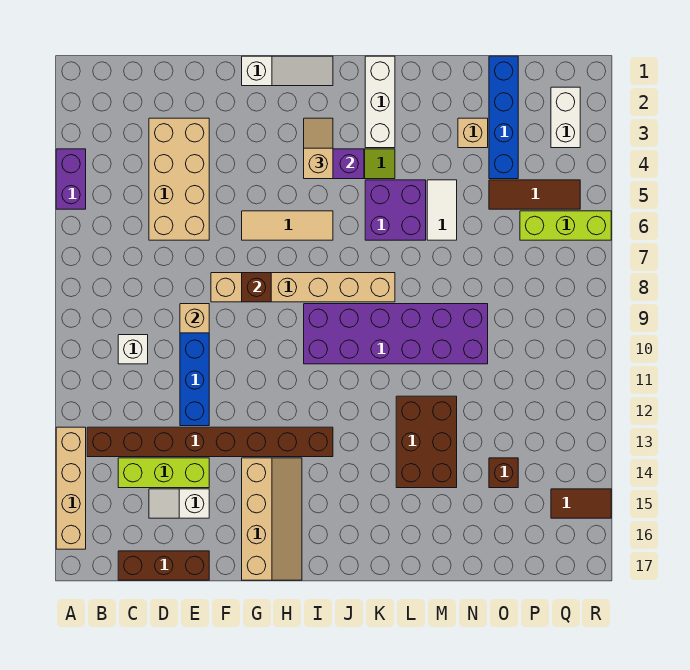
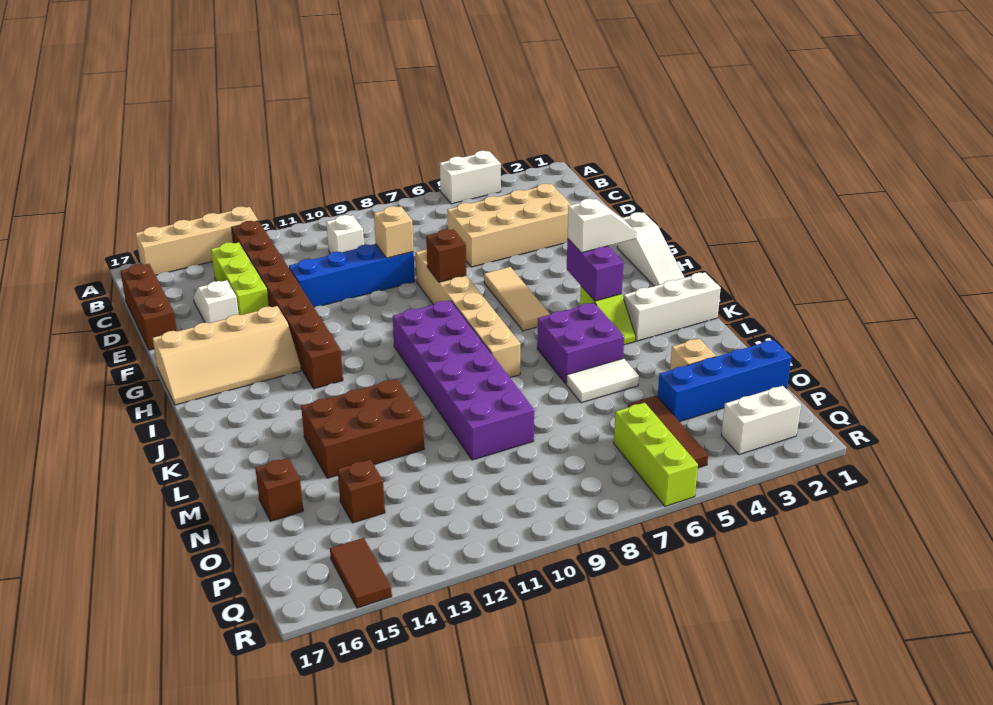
purple brick A4:A5 level 1 -> white brick A4:A5 level 1
tan slope I3:I4 level 3 top 4 -> white slope I3:I4 level 3 top 4
none -> brown brick N16 level 1

